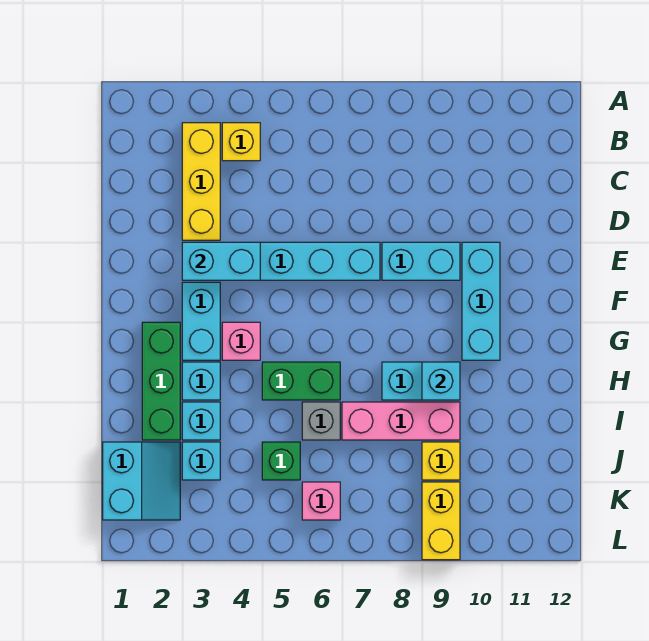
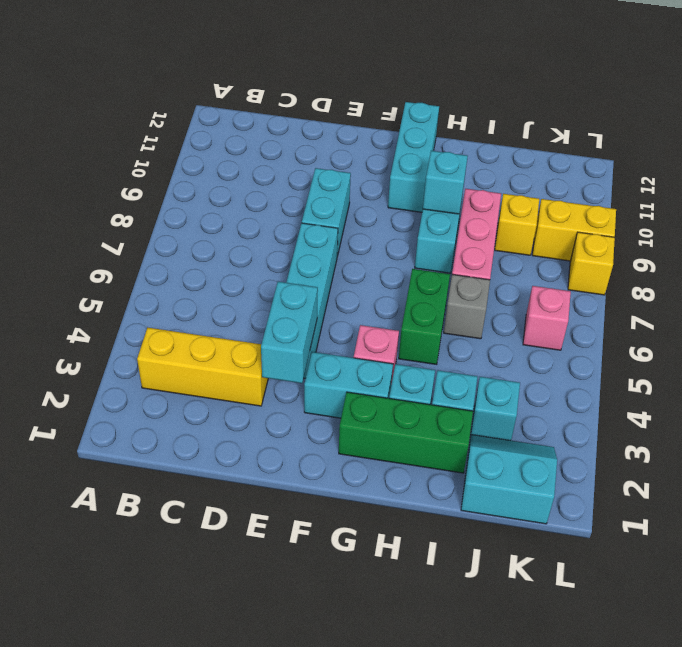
yellow brick B4 level 1 -> yellow brick L8 level 1
cyan brick E10:G10 level 1 -> cyan brick G10:G12 level 1
green brick J5 level 1 -> none

